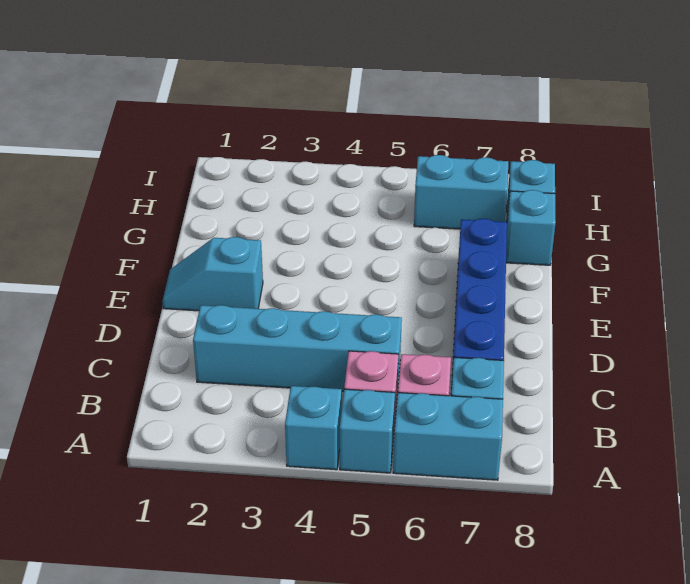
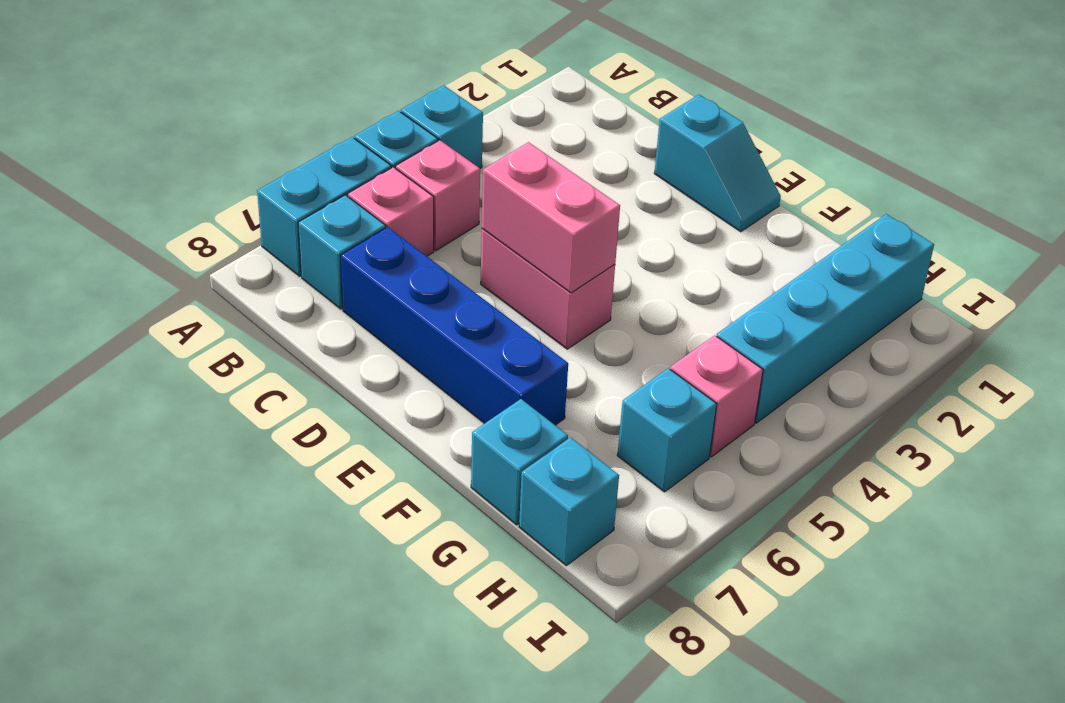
cyan brick C2:C5 level 1 -> cyan brick H1:H4 level 1
none -> pink brick D5:E5 level 1
none -> pink brick D5:E5 level 2
cyan slope E1:E2 level 1 top 2 -> cyan slope D1:E1 level 1 top D
none -> pink brick H5 level 1
cyan brick H6:H7 level 1 -> cyan brick H6 level 1

